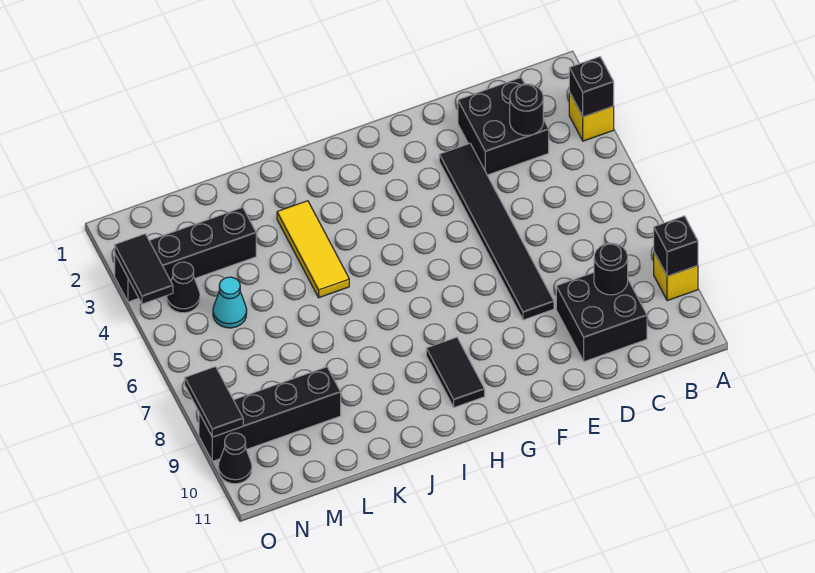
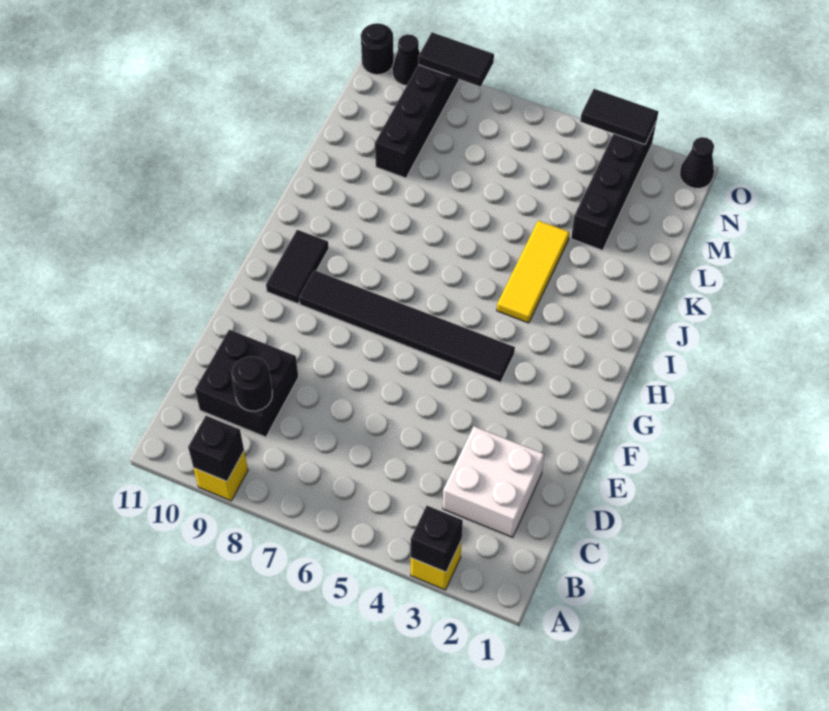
black brick C2:D3 level 1 -> white brick C2:D3 level 1
black round brick C3 level 2 -> black round brick O11 level 1
black tile E3:E8 level 1 -> black tile G4:G9 level 1
black tile H9:H10 level 1 -> black tile G10:H10 level 1
yellow tile J3:J5 level 1 -> yellow tile I4:K4 level 1
cyan cone M5 level 1 -> none
black cone N4 level 1 -> black cone O1 level 1

